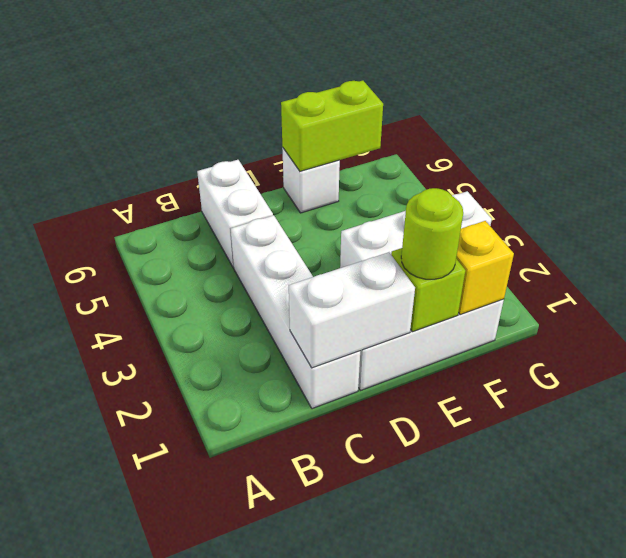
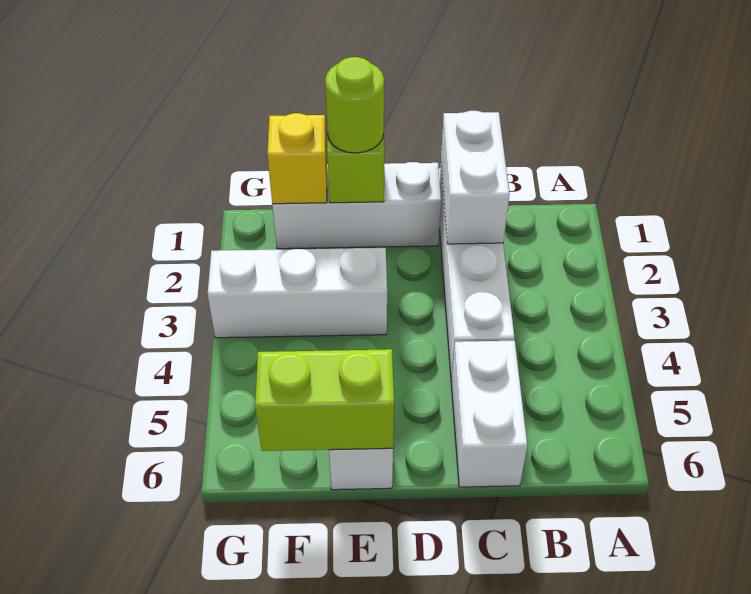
white brick C1:D1 level 2 -> white brick C1:C2 level 2

